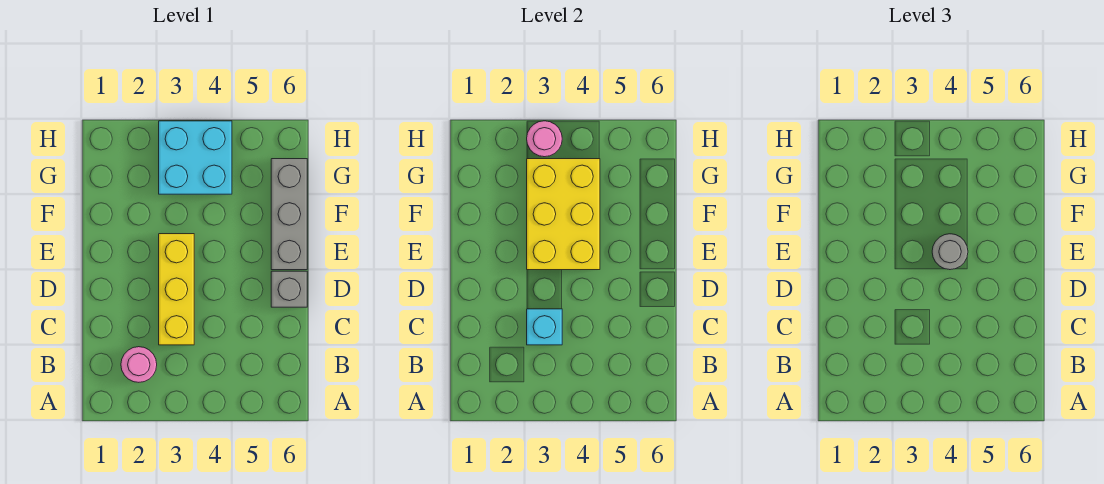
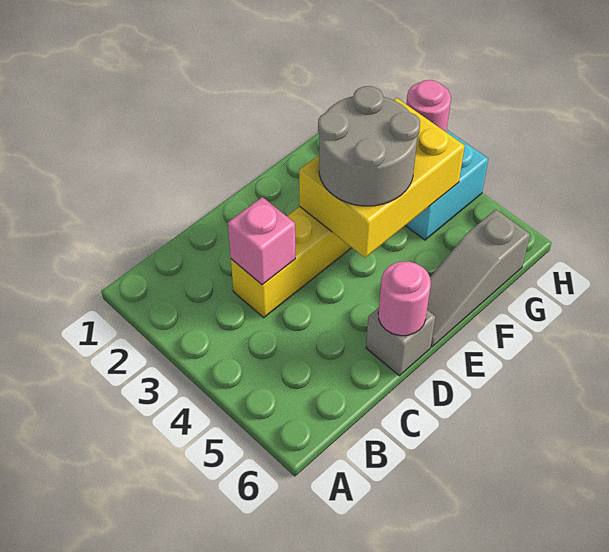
pink round brick B2 level 1 -> pink round brick D6 level 2
cyan brick C3 level 2 -> pink brick C3 level 2
grey round brick E4 level 3 -> grey round brick E3:F4 level 3
grey brick E6:G6 level 1 -> grey slope E6:G6 level 1 top G

